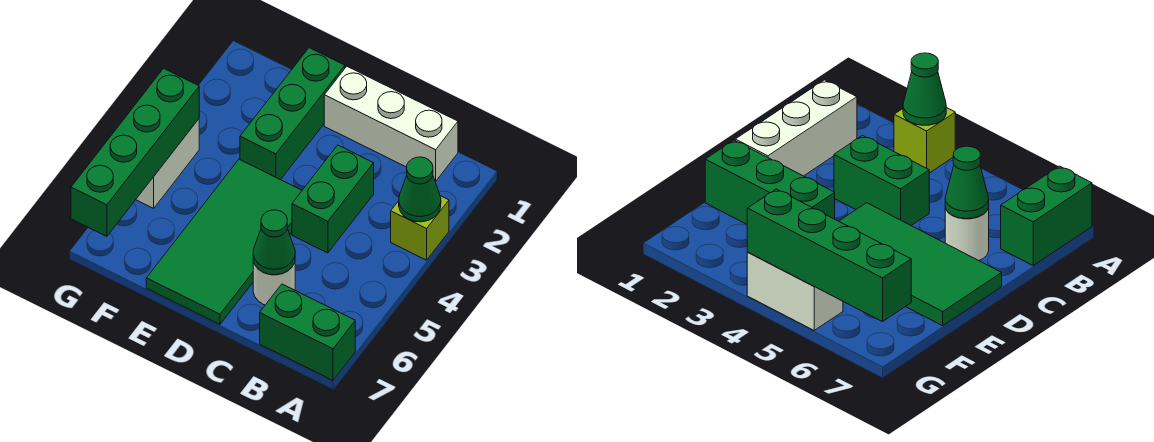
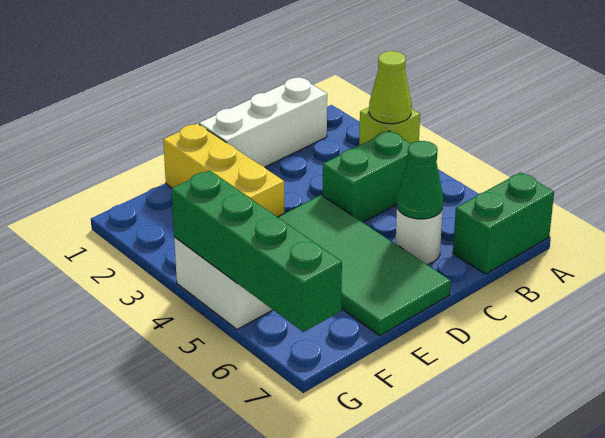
green cone A3 level 2 -> lime cone A3 level 2
green brick C3:C4 level 1 -> green brick B4:C4 level 1
green brick E1:E3 level 1 -> yellow brick E1:E3 level 1

